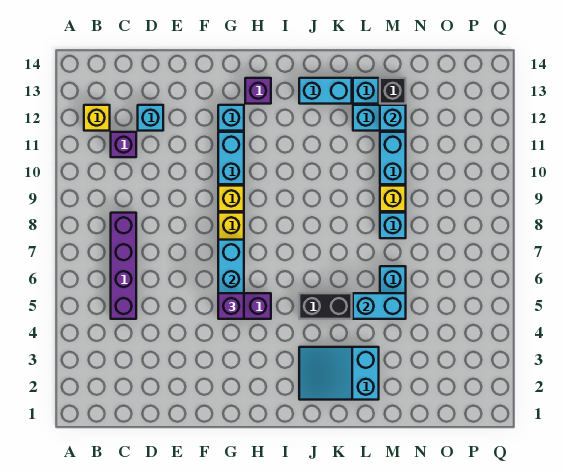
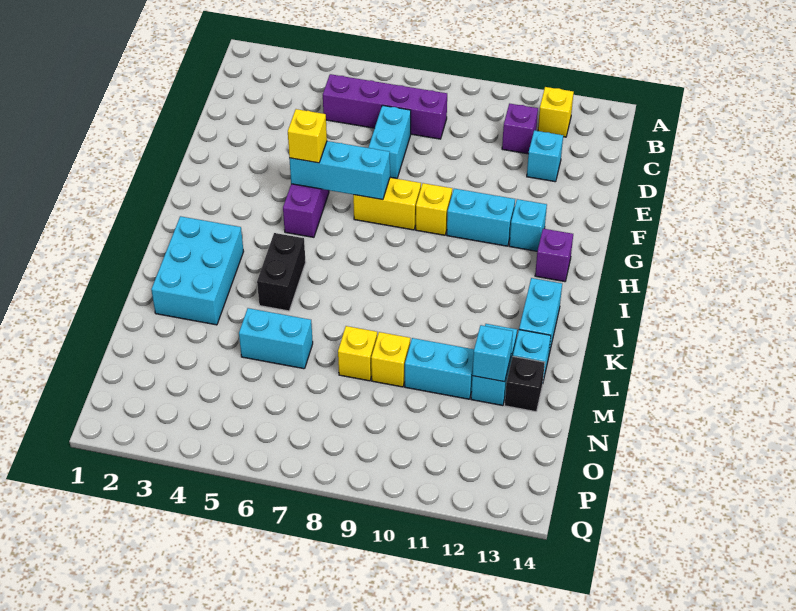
purple brick G5 level 3 -> yellow brick G5 level 3
cyan slope J2:L3 level 1 top L -> cyan brick J2:L3 level 1
cyan brick L5:M5 level 2 -> cyan brick D7:E7 level 1
cyan brick M8 level 1 -> yellow brick M8 level 1

